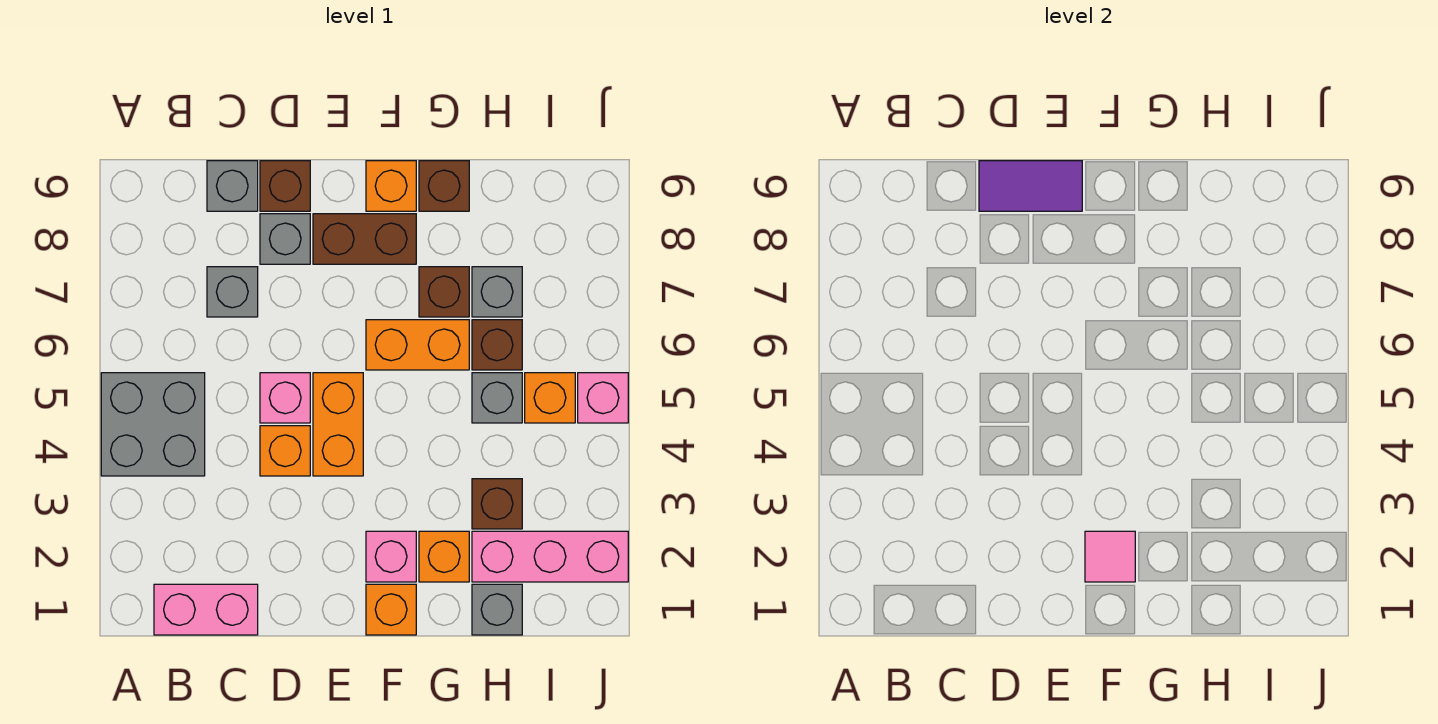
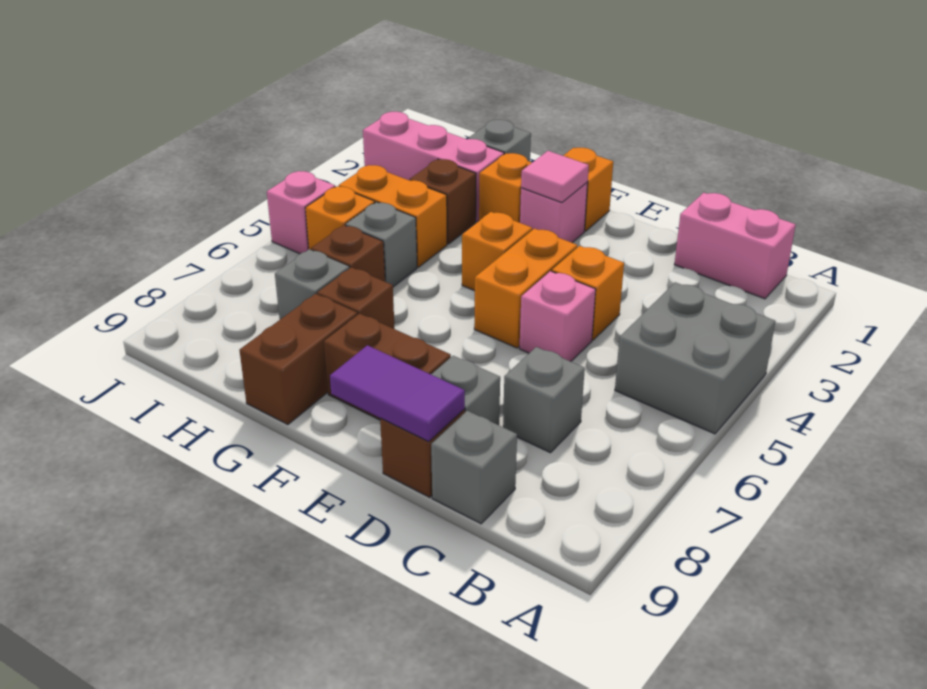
orange brick F6:G6 level 1 -> orange brick H4:I4 level 1
orange brick F9 level 1 -> orange brick F4 level 1
brown brick G9 level 1 -> brown brick G8:G9 level 1

